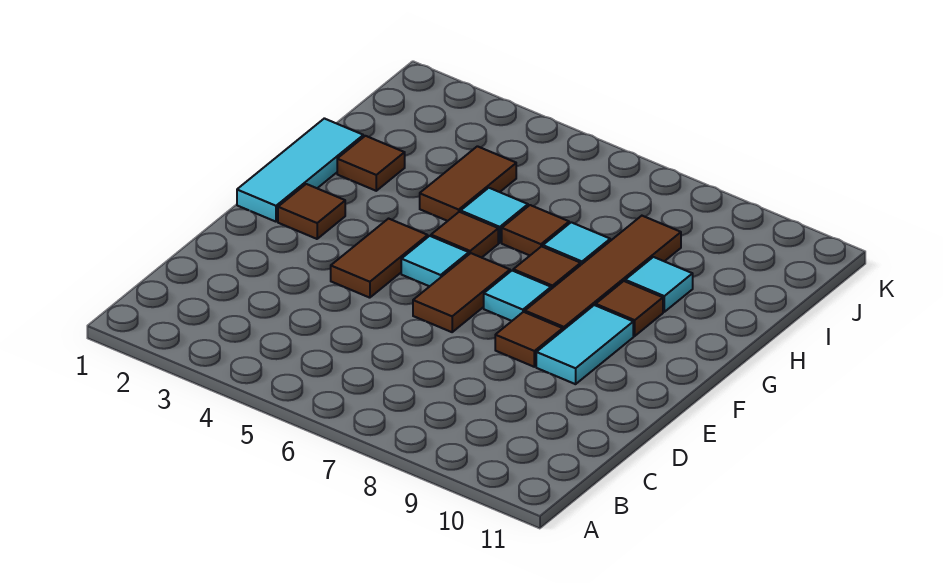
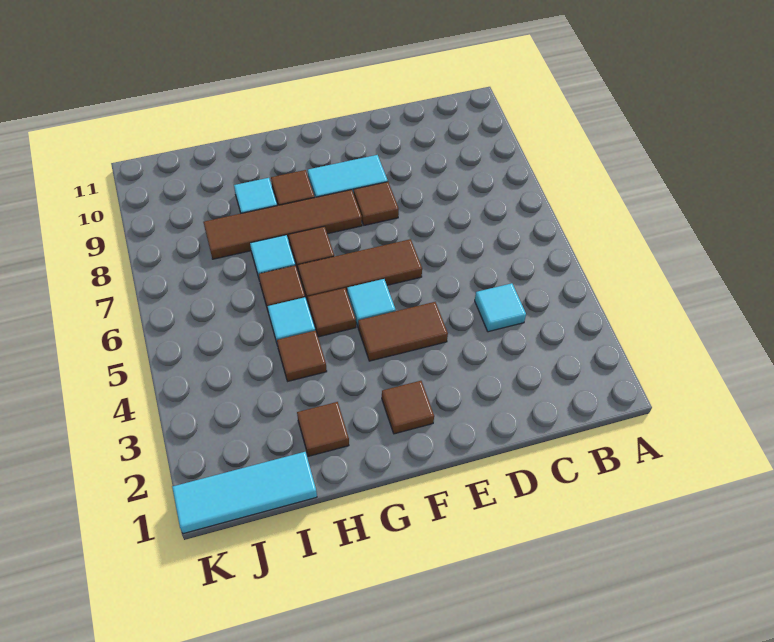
brown tile E6:F6 level 1 -> brown tile E6:G6 level 1
cyan tile F1:H1 level 1 -> cyan tile I1:K1 level 1
cyan tile F7 level 1 -> cyan tile C4 level 1
brown tile H4:I4 level 1 -> brown tile H4 level 1

